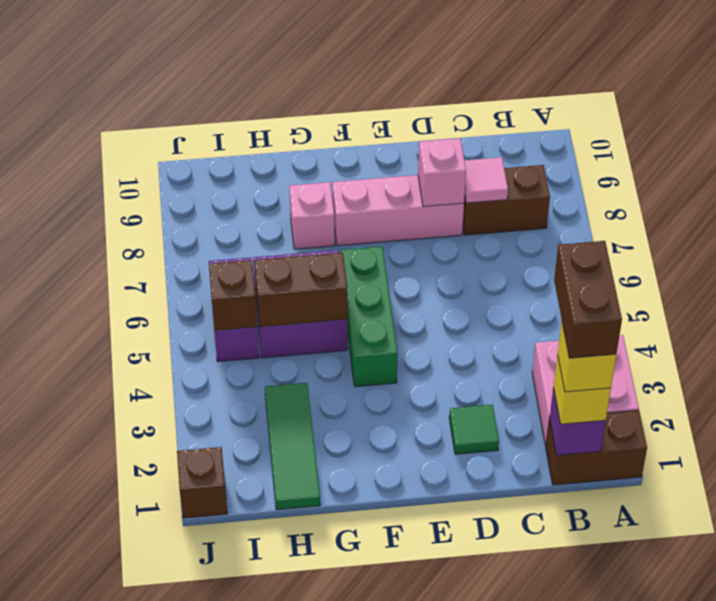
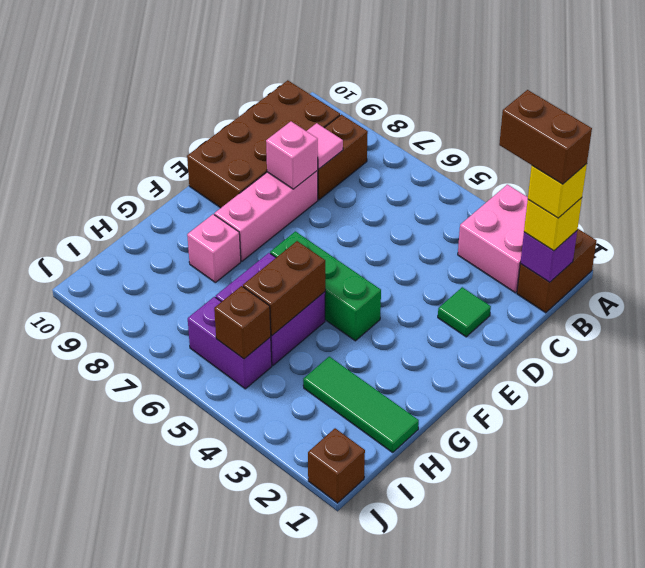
none -> brown brick B9:E10 level 1

